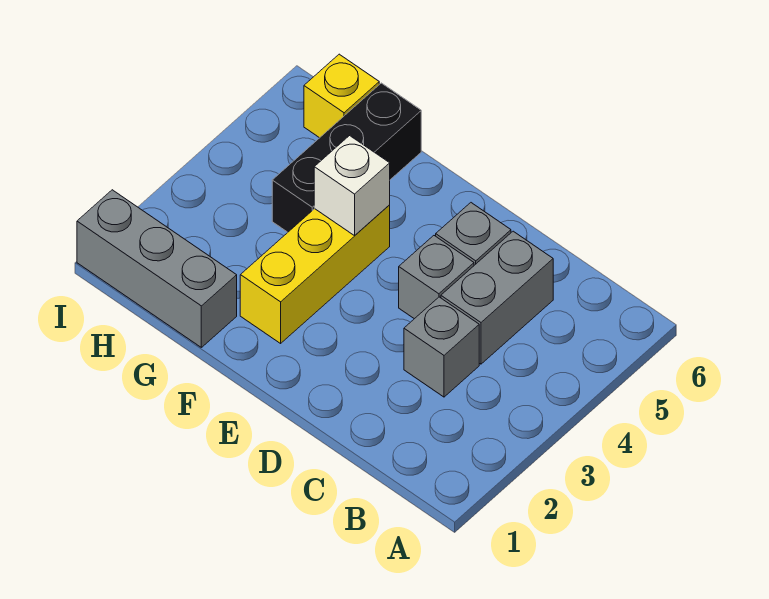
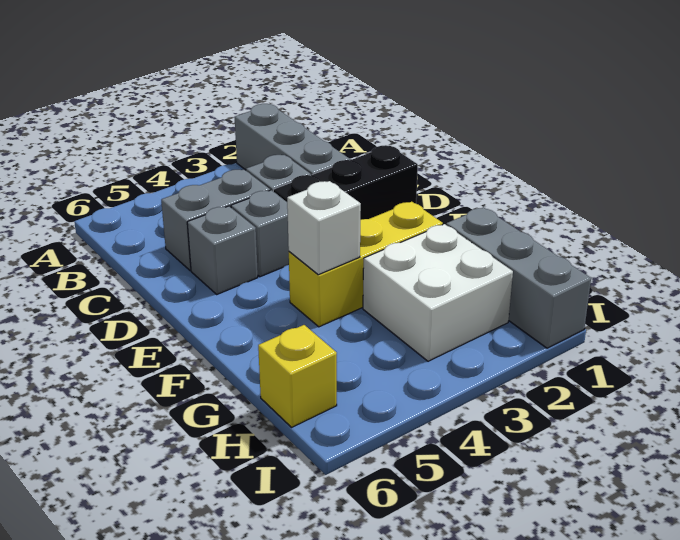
none -> grey brick A2:C2 level 1
none -> white brick G2:H3 level 1
black brick G4:G6 level 1 -> black brick D1:D3 level 1

